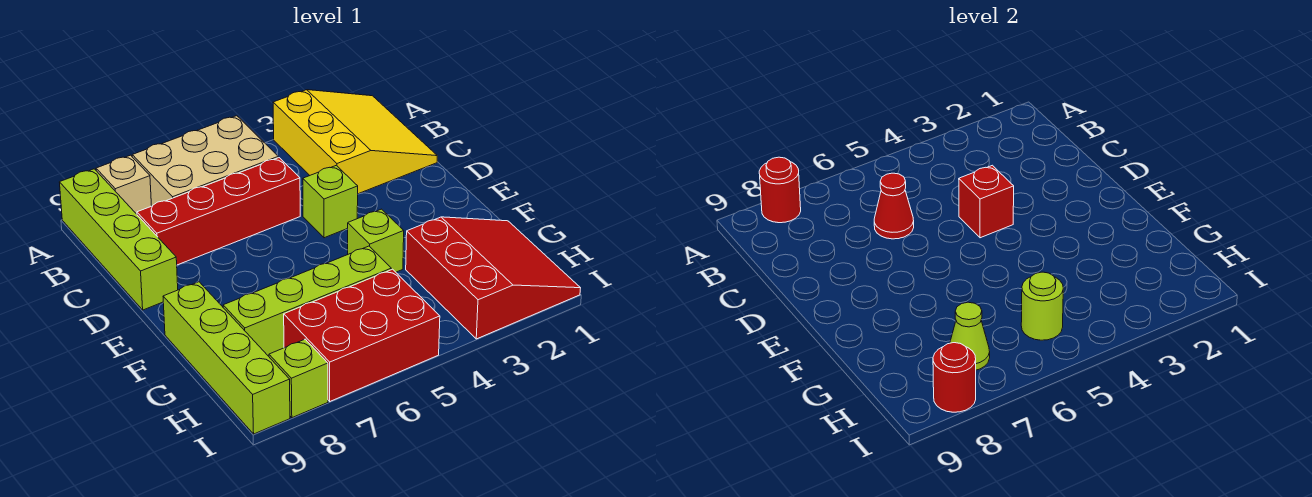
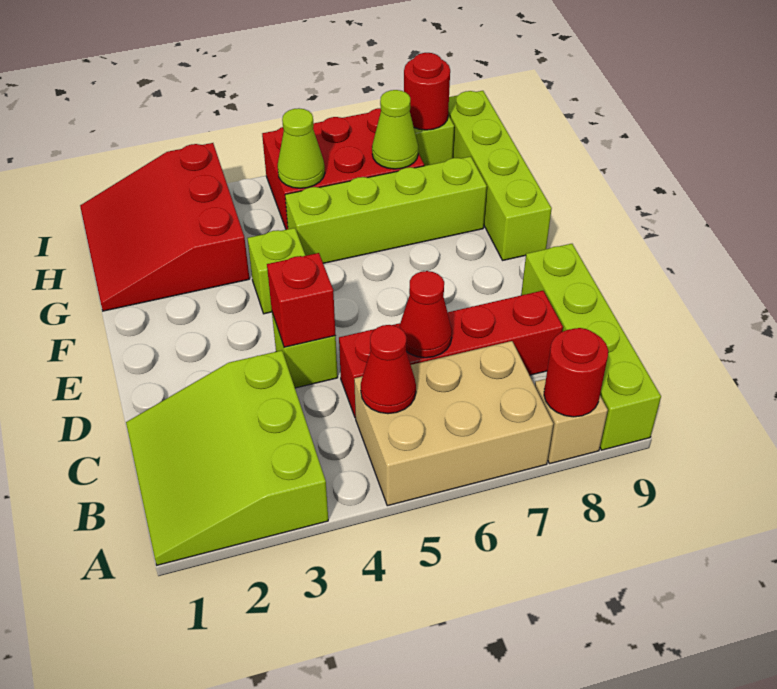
yellow slope A1:C3 level 1 top 3 -> lime slope A1:C3 level 1 top 3
none -> red cone B5 level 2
lime round brick H5 level 2 -> lime cone H5 level 2

